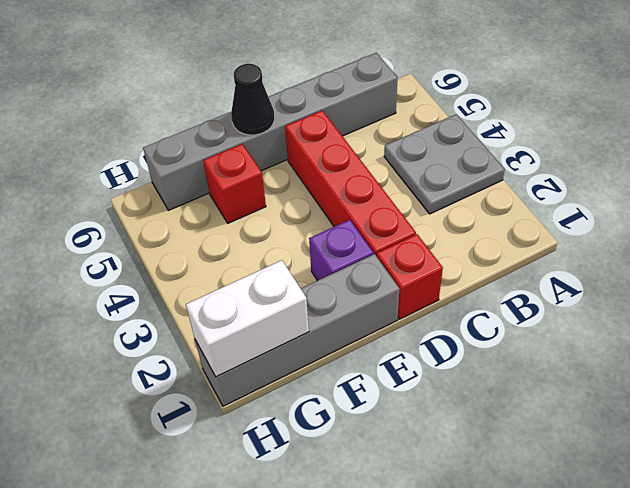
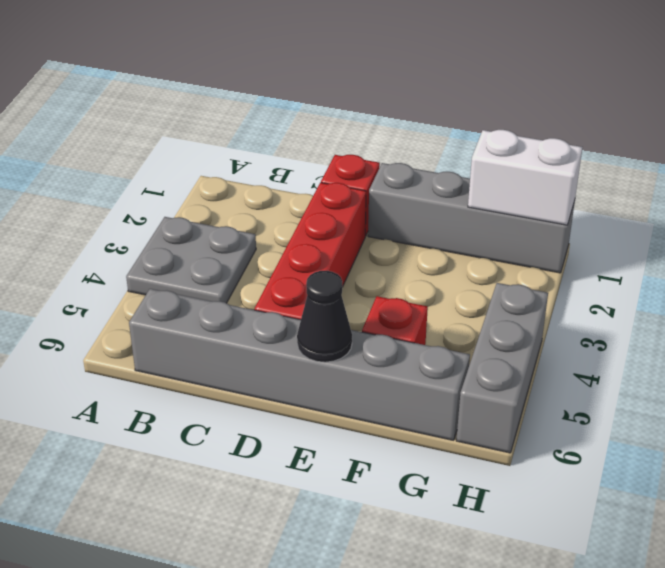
purple brick E2 level 1 -> none
none -> grey brick H4:H6 level 1

